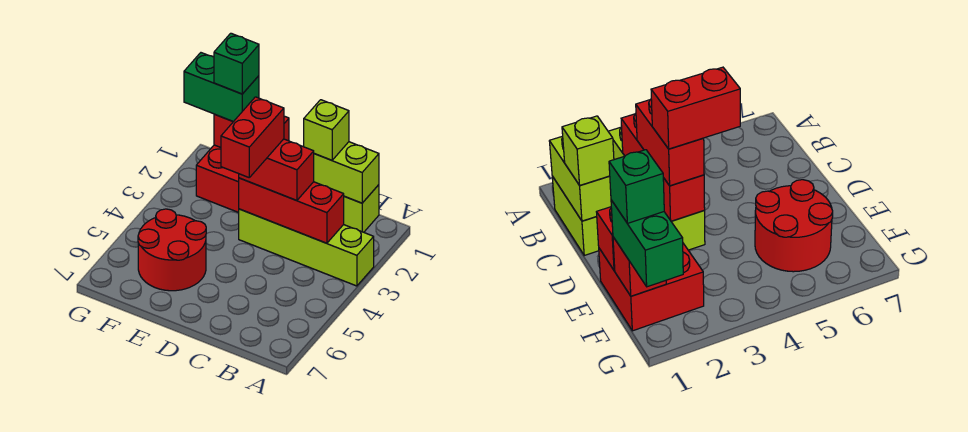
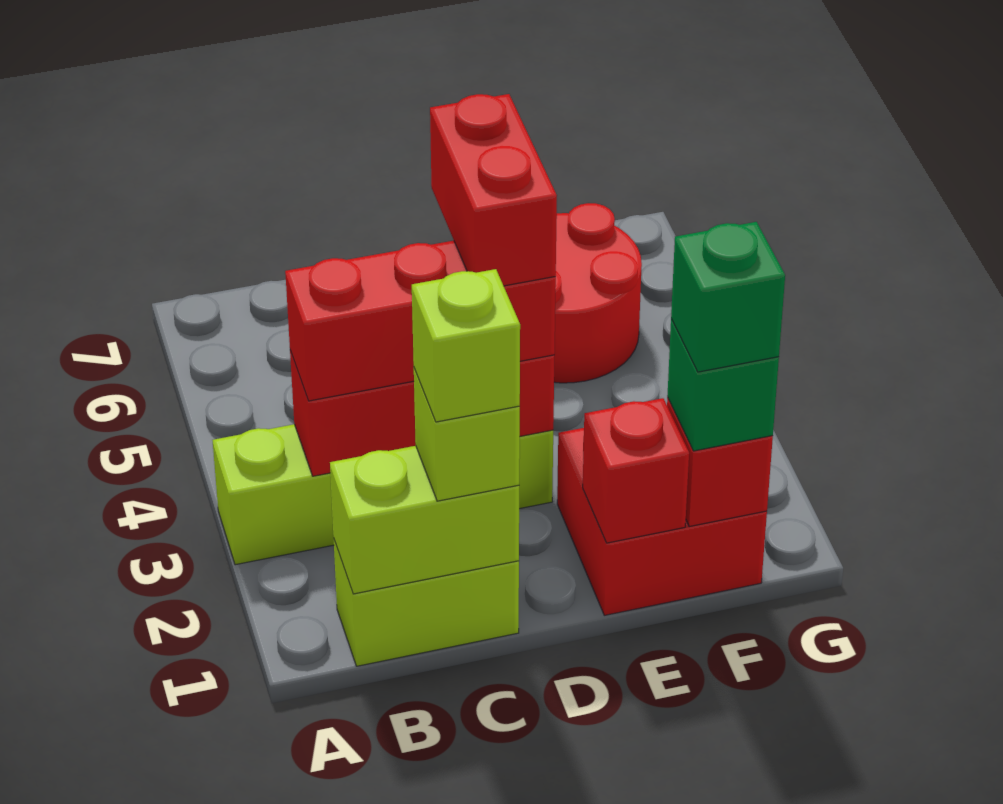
none -> lime brick C1 level 4
red brick C3:D3 level 3 -> red brick B3:D3 level 3
green brick F1:G1 level 3 -> green brick F1 level 3

